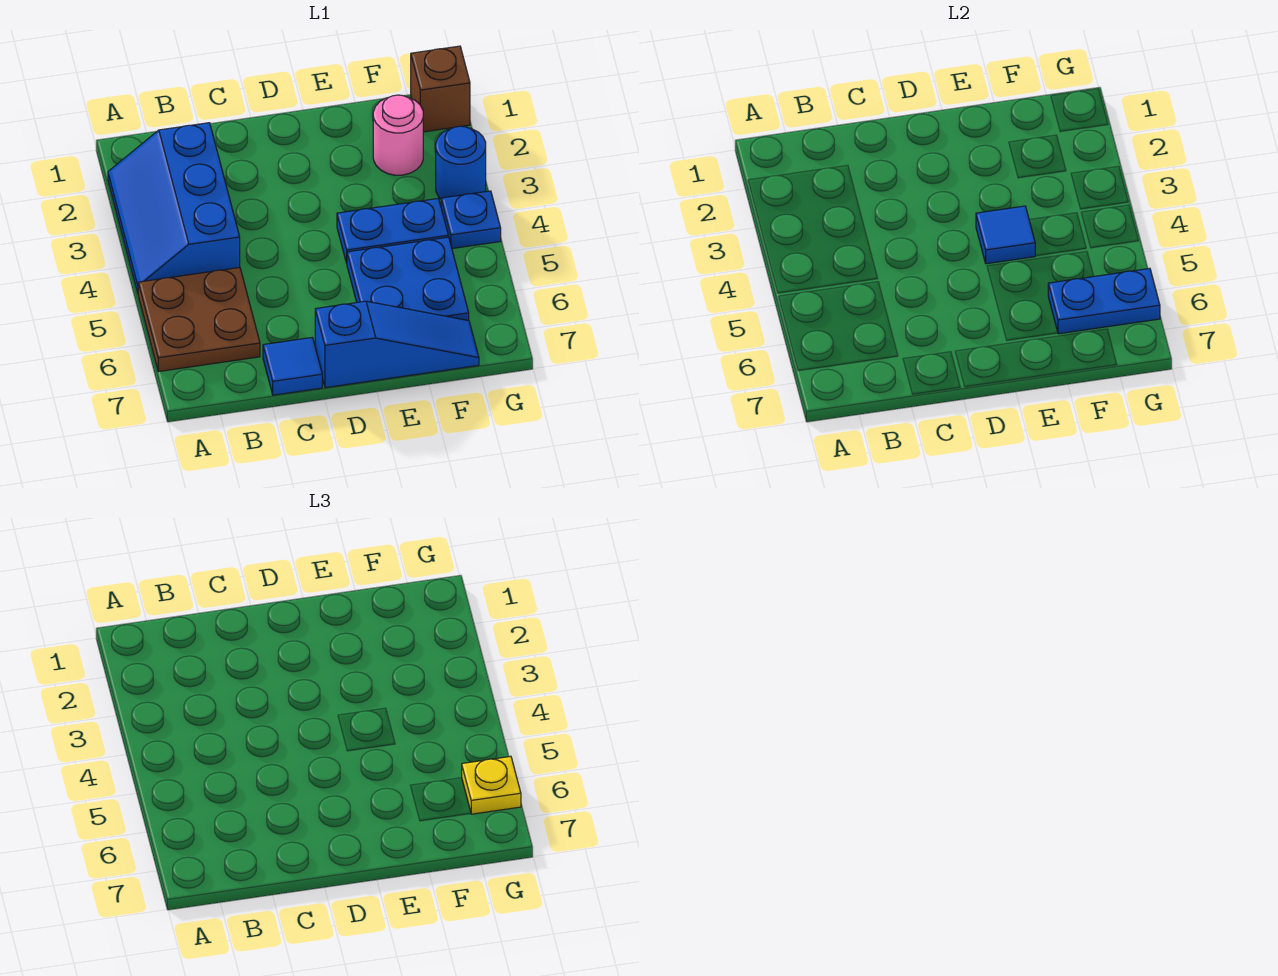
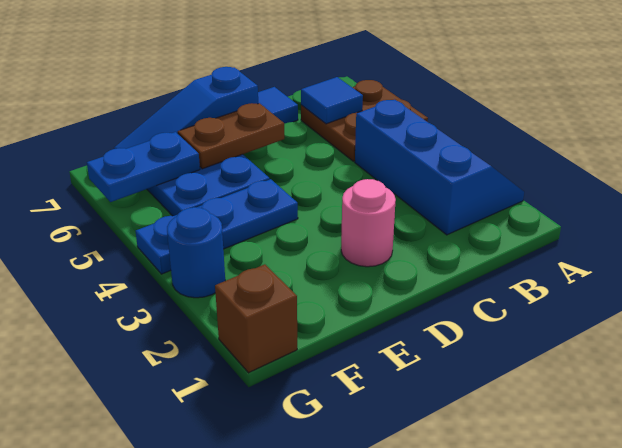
none -> brown plate D6:E6 level 2
blue tile E4 level 2 -> blue tile B6 level 2
pink round brick F2 level 1 -> pink round brick D2 level 1
yellow plate G6 level 3 -> none

